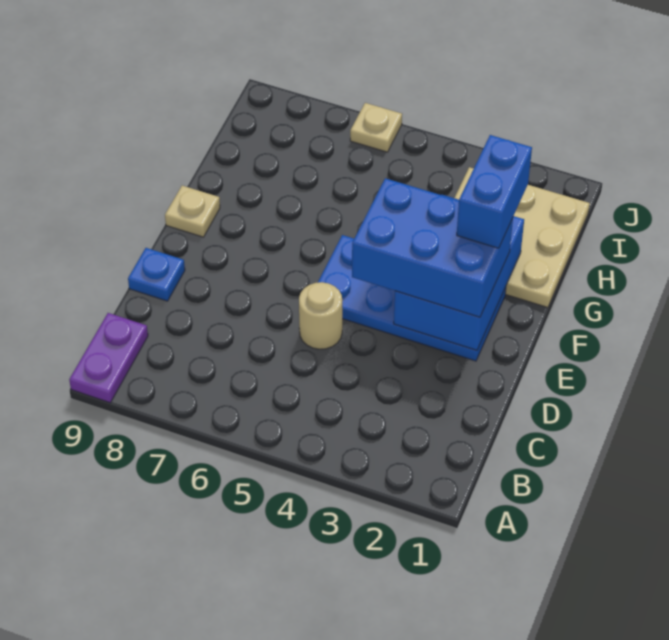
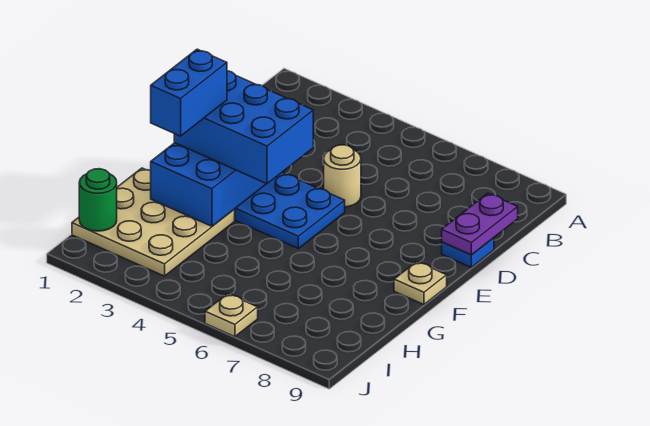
purple plate A9:B9 level 1 -> purple plate C9:D9 level 2
none -> green round brick I1 level 2

